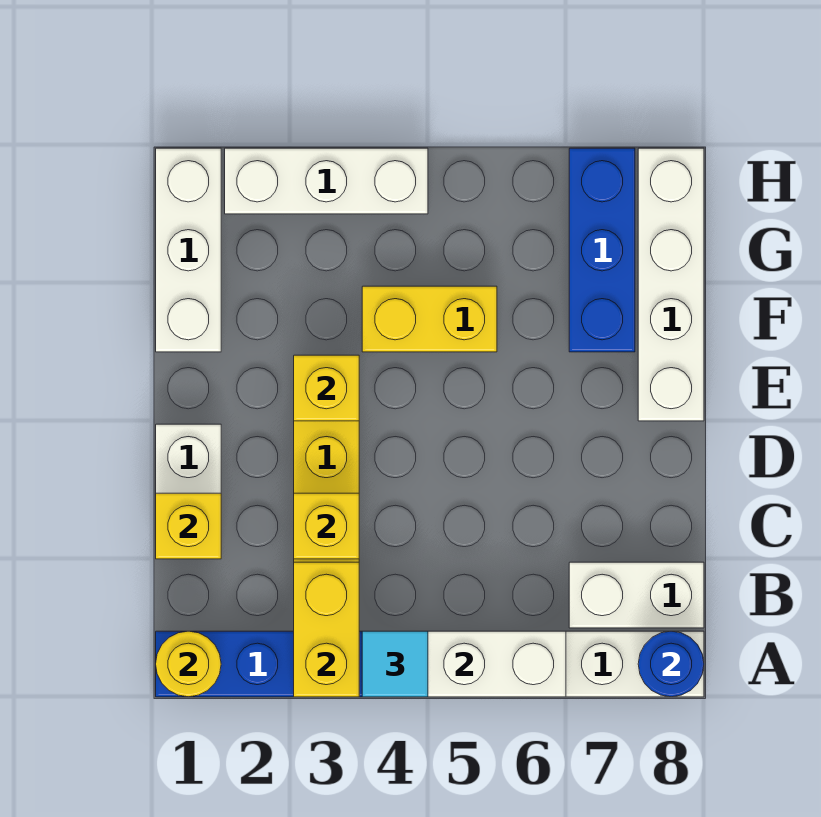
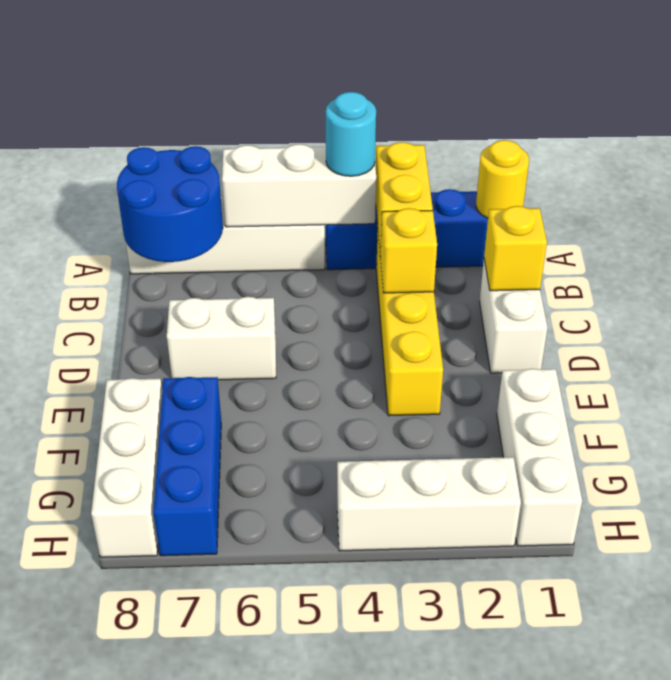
cyan tile A4 level 3 -> cyan round brick A4 level 3
blue round brick A8 level 2 -> blue round brick A7:B8 level 2
white brick B7:B8 level 1 -> white brick D6:D7 level 1
yellow brick E3 level 2 -> none
white brick E8:H8 level 1 -> white brick F8:H8 level 1
yellow brick F4:F5 level 1 -> none

